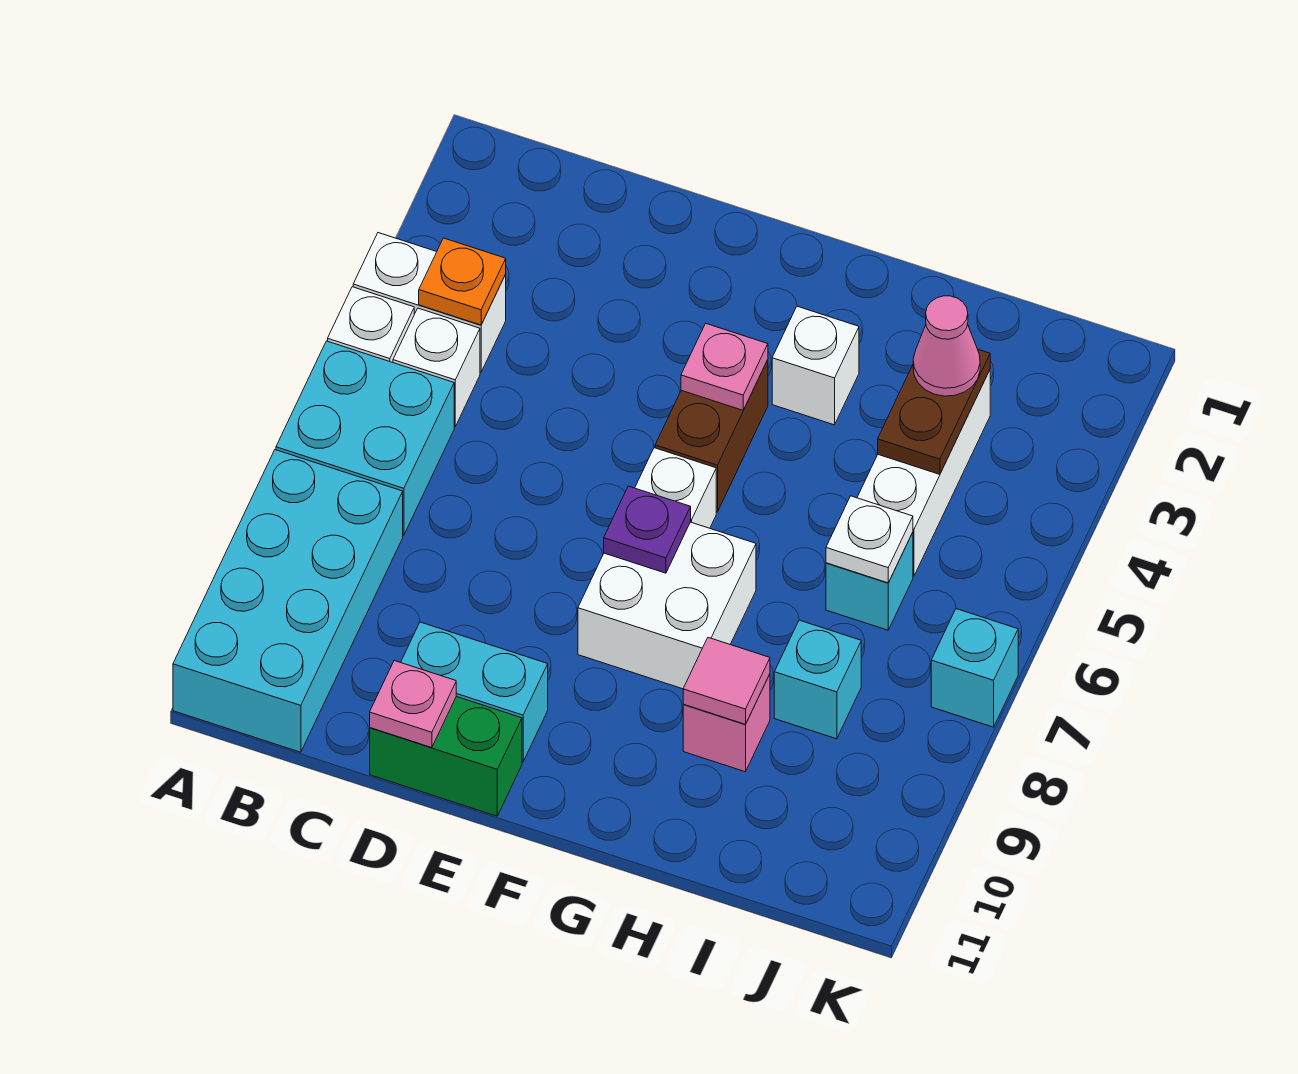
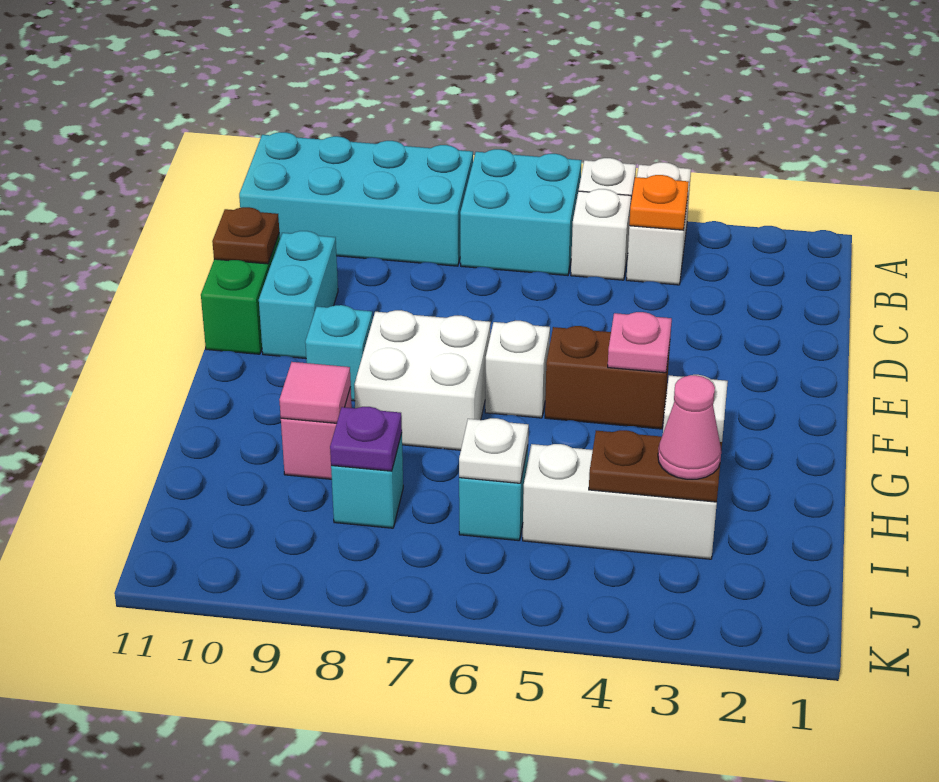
pink plate D11 level 2 -> brown plate D11 level 2
purple plate F7 level 2 -> purple plate I8 level 2
cyan brick K7 level 1 -> cyan brick F9 level 1

